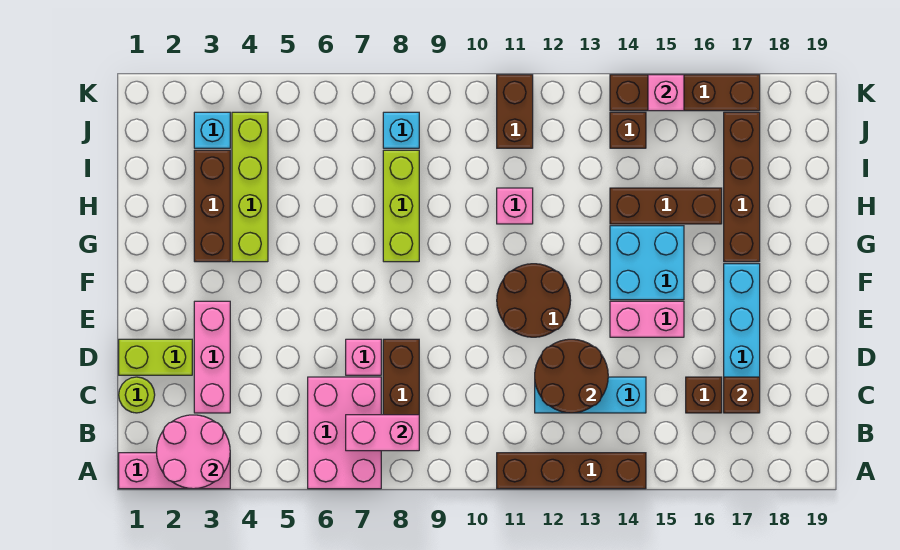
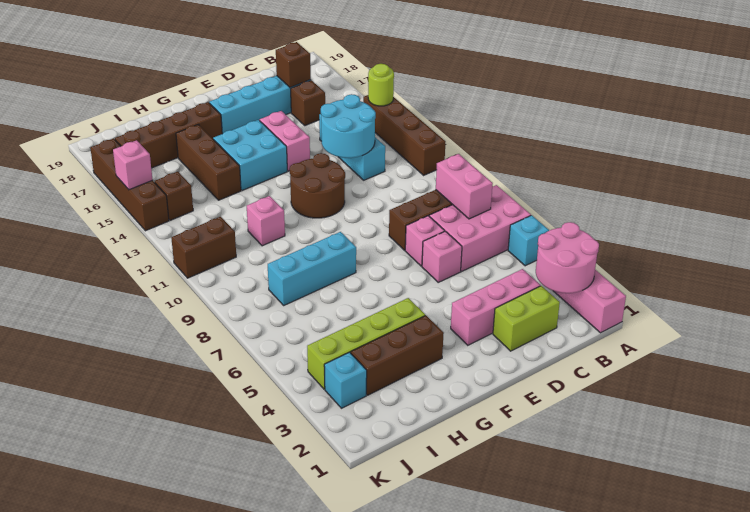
lime round brick C1 level 1 -> lime round brick A14 level 2
brown round brick C12:D13 level 2 -> cyan round brick C12:D13 level 2
lime brick D1:D2 level 1 -> lime brick C2:D2 level 1
none -> pink brick D6 level 1
lime brick G8:I8 level 1 -> cyan brick G8:I8 level 1
cyan brick J8 level 1 -> cyan brick A5 level 1

